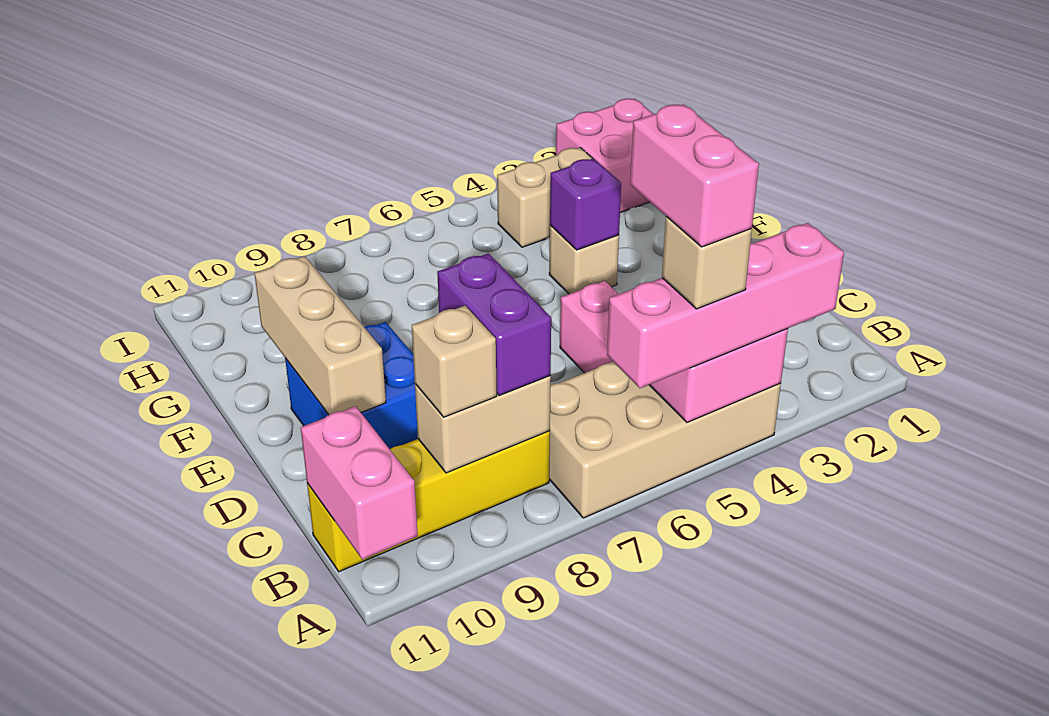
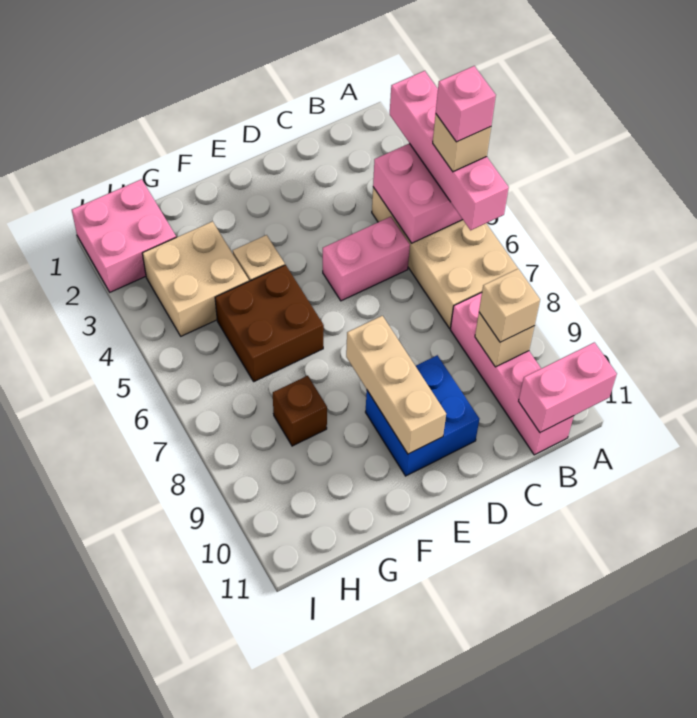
pink brick A5:B5 level 5 -> pink brick A5 level 5
yellow brick B8:B11 level 1 -> pink brick B8:B11 level 1
tan brick B8:B9 level 2 -> tan brick B9 level 2
purple brick B8:C8 level 3 -> none
tan brick D10:F10 level 2 -> tan brick E8:E10 level 2
purple brick F4 level 2 -> none
none -> brown brick F5:G6 level 1
none -> brown brick G8 level 1
tan brick H3:H4 level 1 -> tan brick G3:H4 level 1

